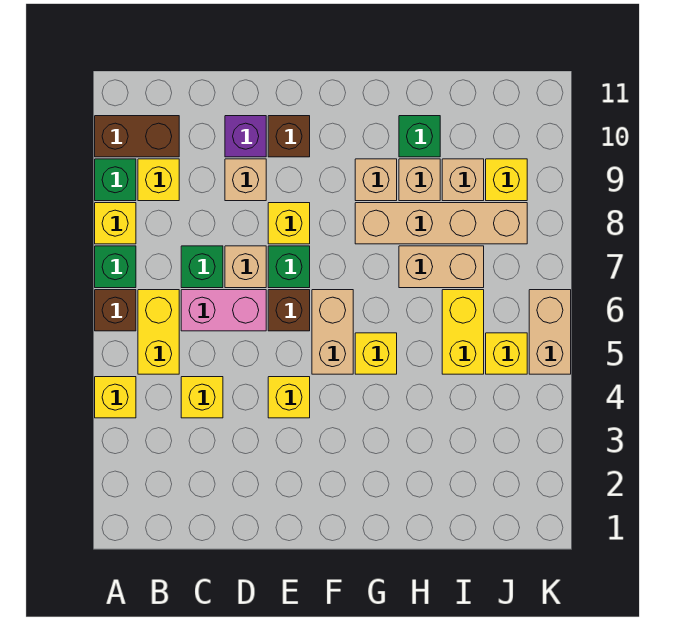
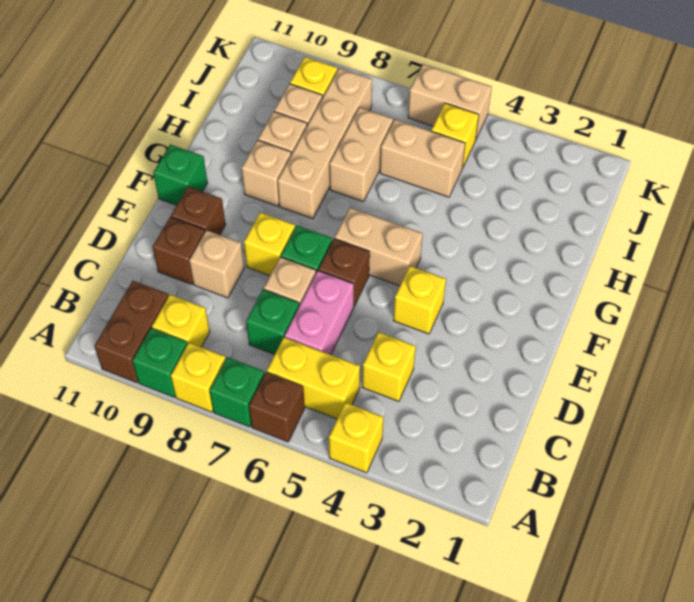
purple brick D10 level 1 -> brown brick D10 level 1
yellow brick G5 level 1 -> none
green brick H10 level 1 -> green brick F11 level 1
yellow brick I5:I6 level 1 -> tan brick I5:I6 level 1

